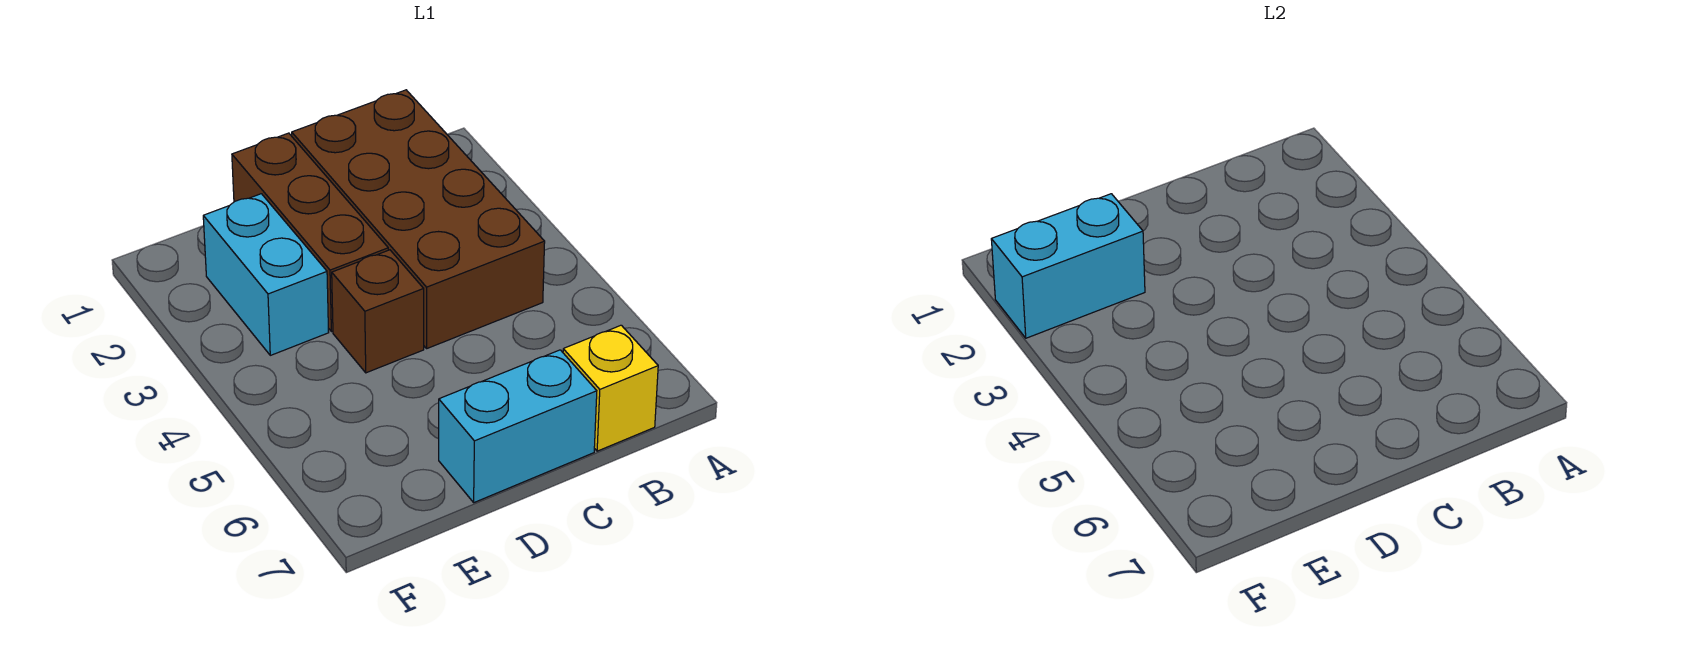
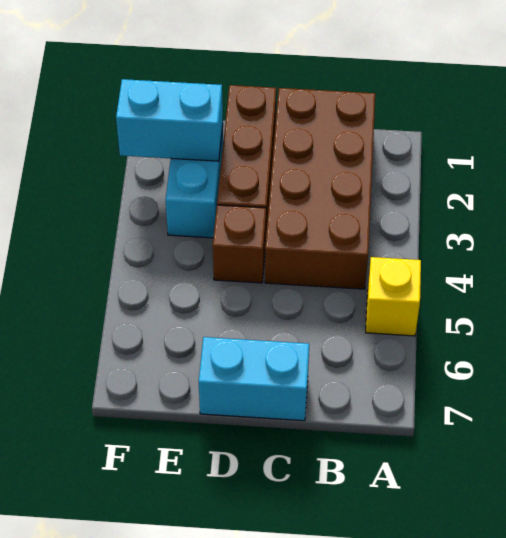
yellow brick B7 level 1 -> yellow brick A5 level 1

